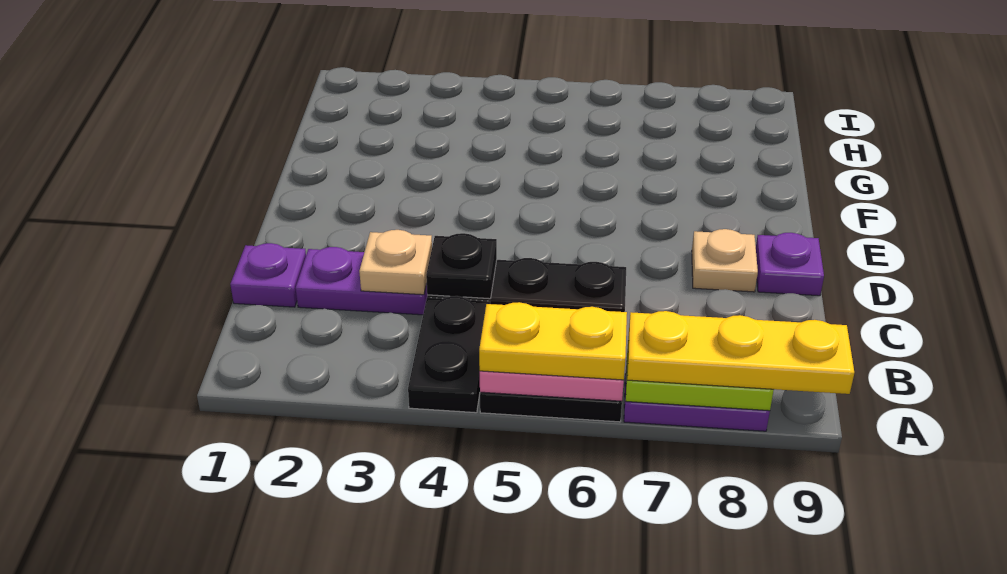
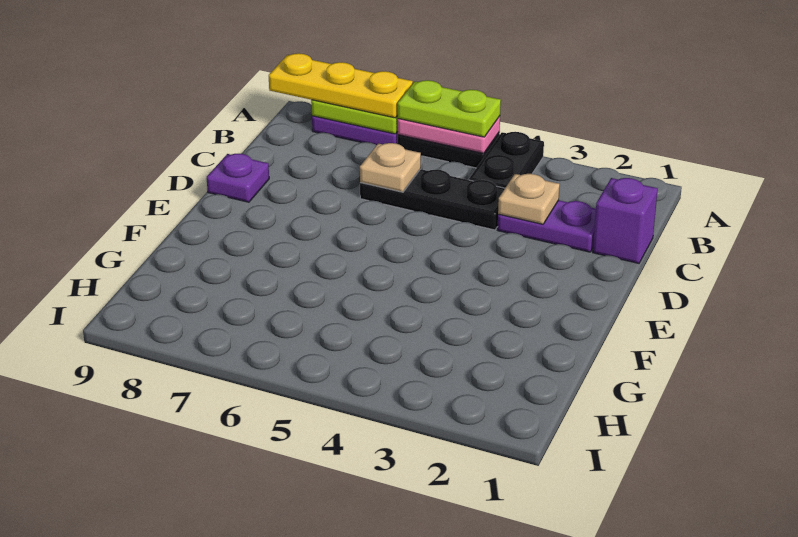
yellow plate A5:A6 level 3 -> lime plate A5:A6 level 3
purple plate C1 level 1 -> purple brick C1 level 1
black plate C4 level 2 -> none
tan plate D8 level 1 -> tan plate C6 level 2

